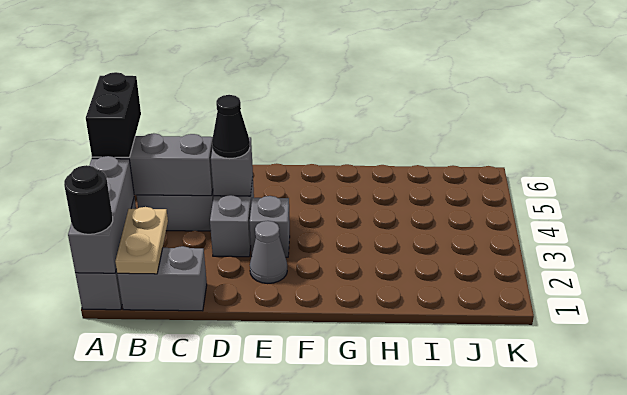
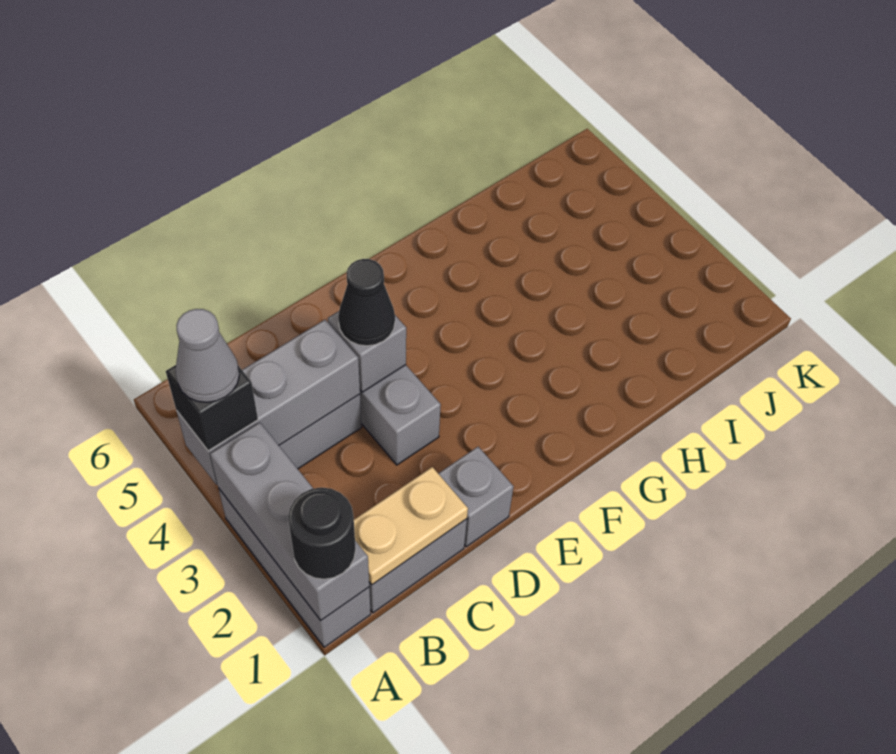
black brick A4:A5 level 3 -> black brick A4 level 3
tan plate B1:B2 level 2 -> tan plate B1:C1 level 2
grey cone E2 level 1 -> grey cone A4 level 4
grey brick E3 level 1 -> grey brick D1 level 1

